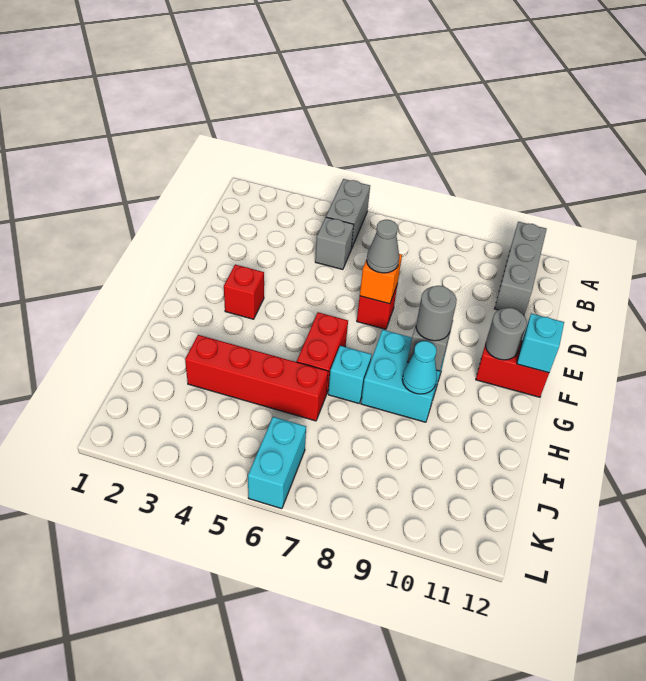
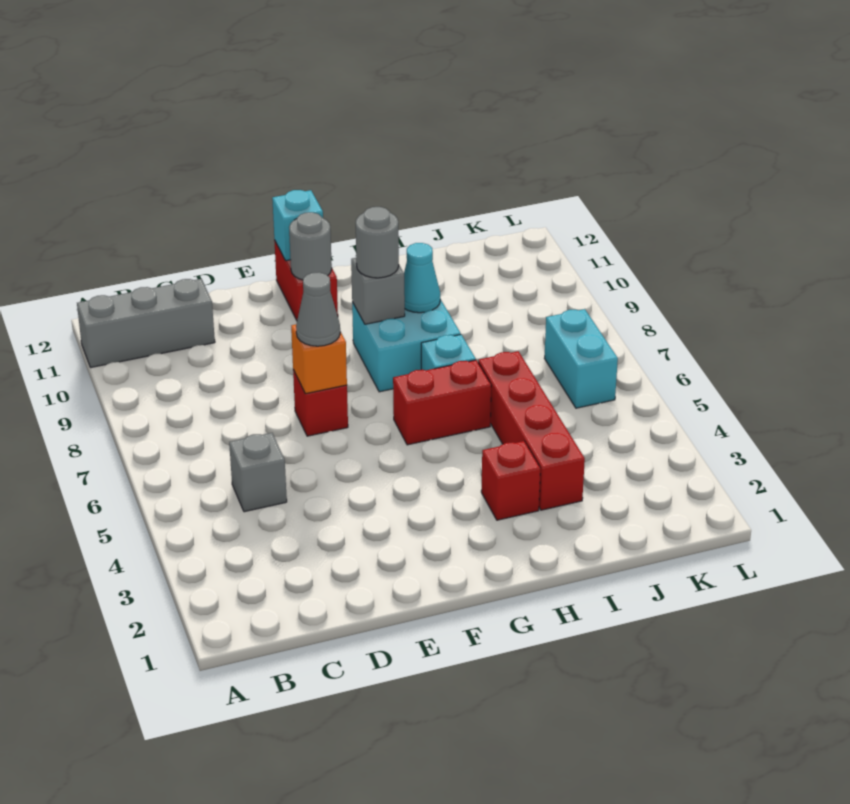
grey brick A5:B5 level 1 -> none
red brick F3 level 1 -> red brick H3 level 1
cyan brick K6:L6 level 1 -> cyan brick K6:K7 level 1

